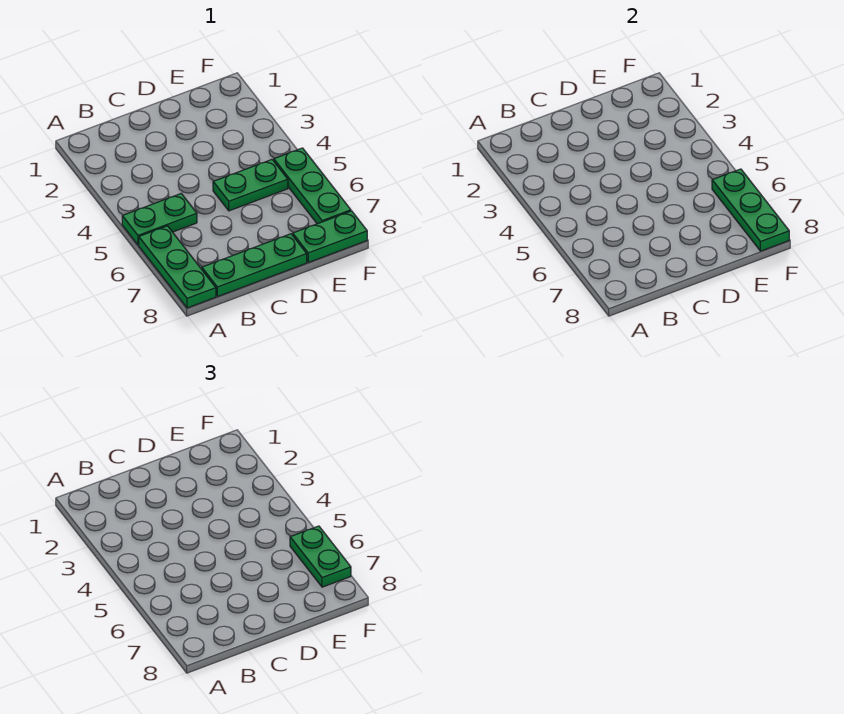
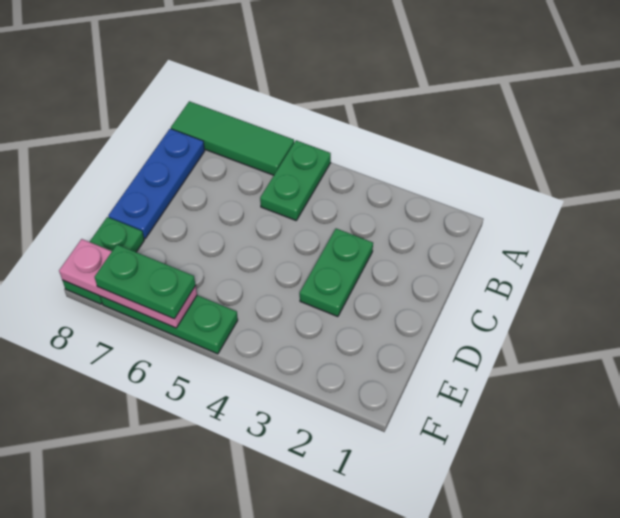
green plate A6:A8 level 1 -> green tile A6:A8 level 1
green plate B8:D8 level 1 -> blue plate B8:D8 level 1
green plate D5:E5 level 1 -> green plate C3:D3 level 1
green plate F6:F8 level 2 -> pink plate F6:F8 level 2

